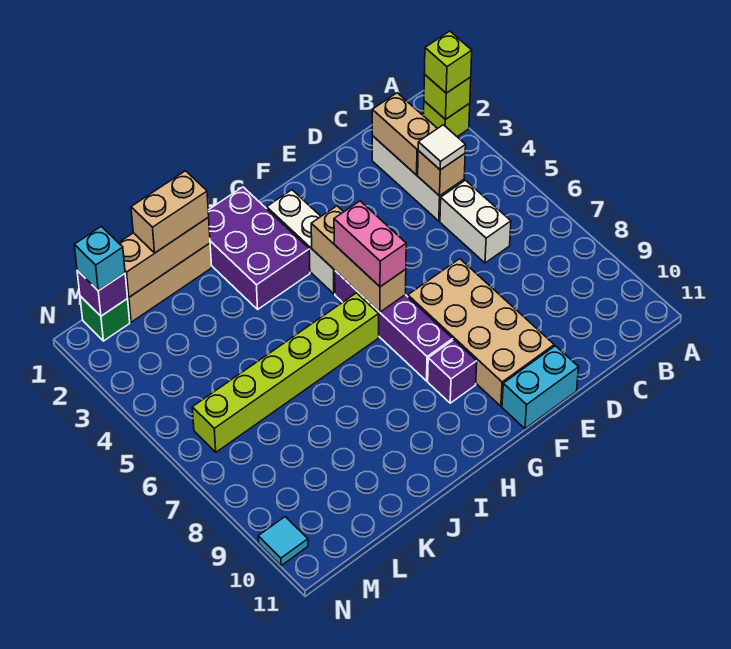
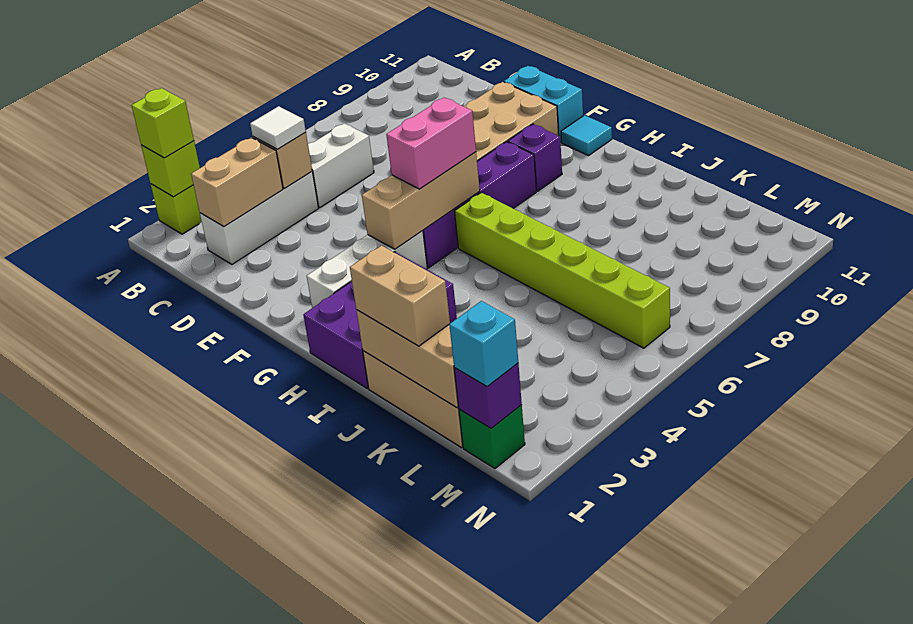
cyan tile N10 level 1 -> cyan tile G11 level 1

